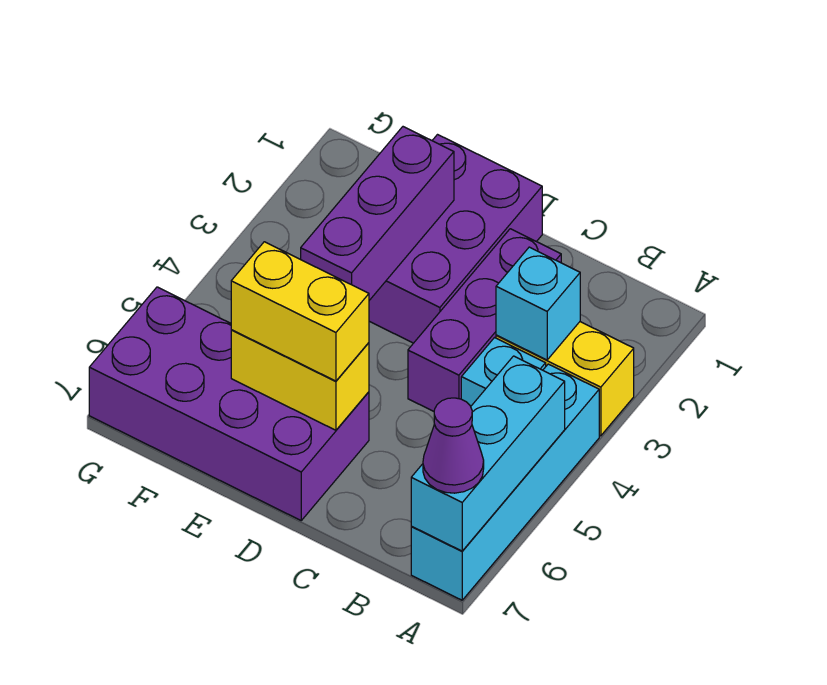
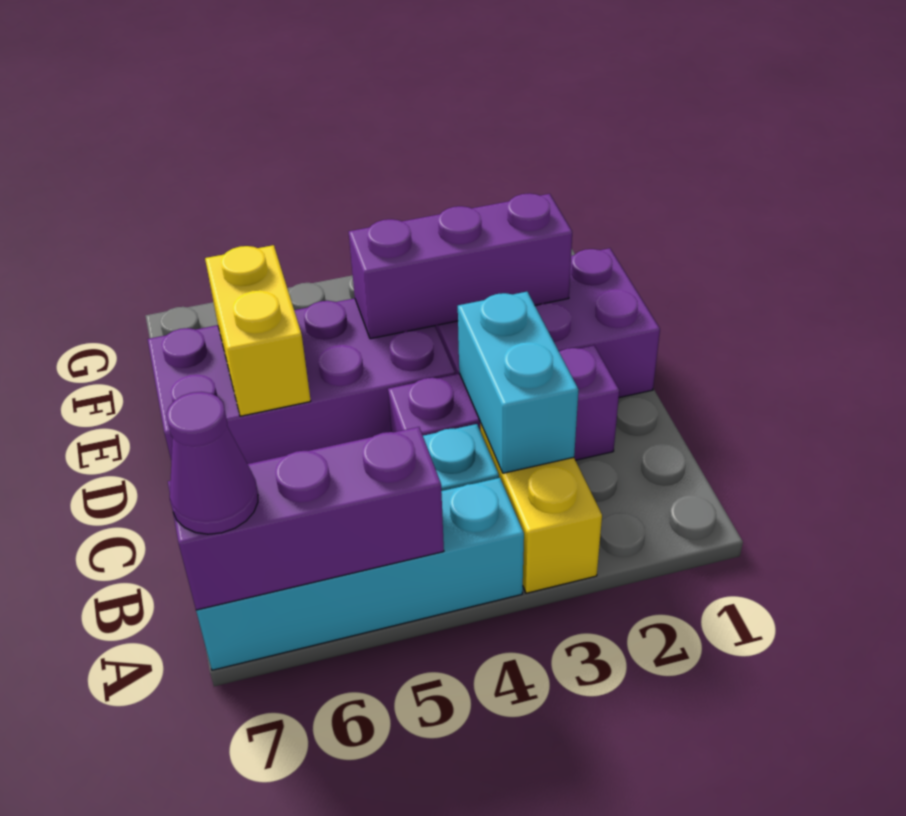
cyan brick A5:A7 level 2 -> purple brick A5:A7 level 2
cyan brick B3 level 2 -> cyan brick B3:C3 level 2
purple brick D6:G7 level 1 -> purple brick D4:E7 level 1
yellow brick D6:E6 level 3 -> none

